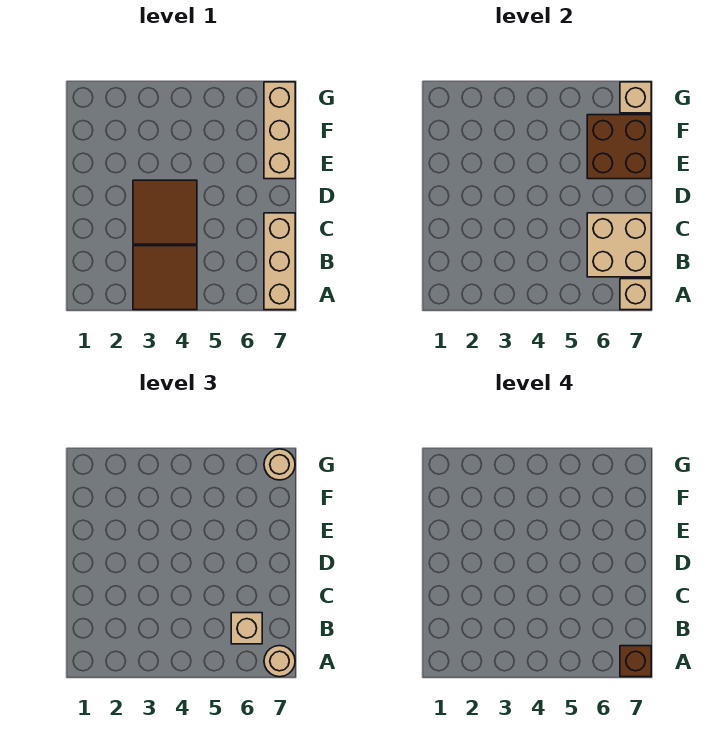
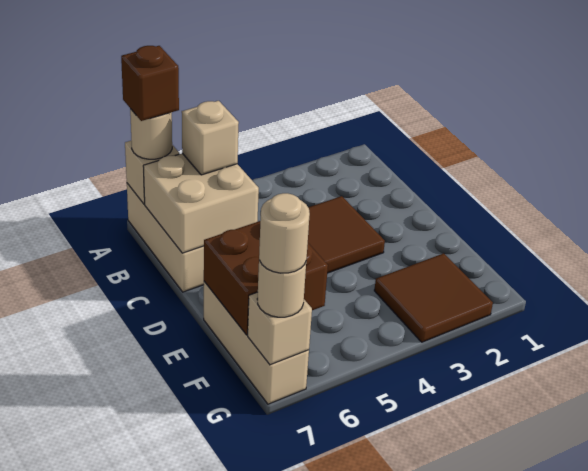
brown tile A3:B4 level 1 -> brown tile F2:G3 level 1
none -> tan round brick G7 level 4

